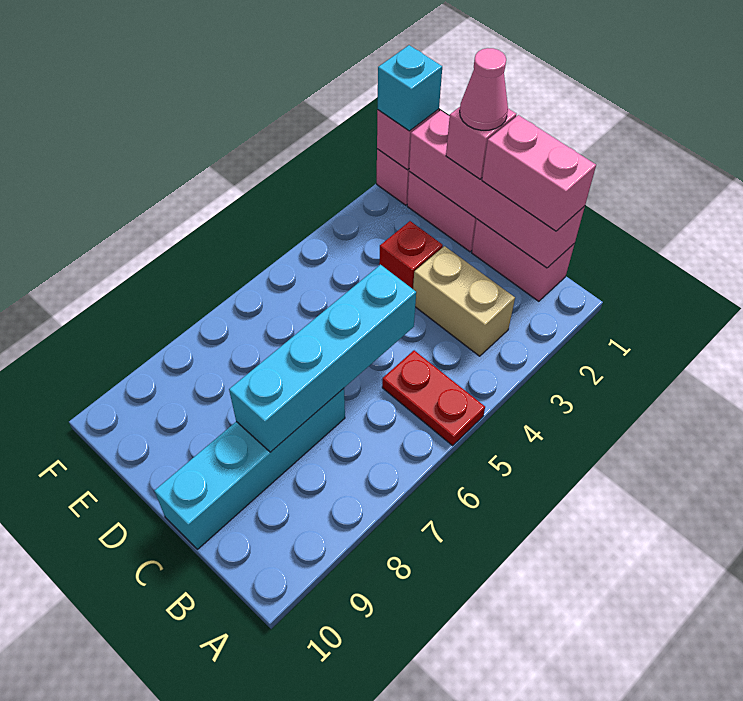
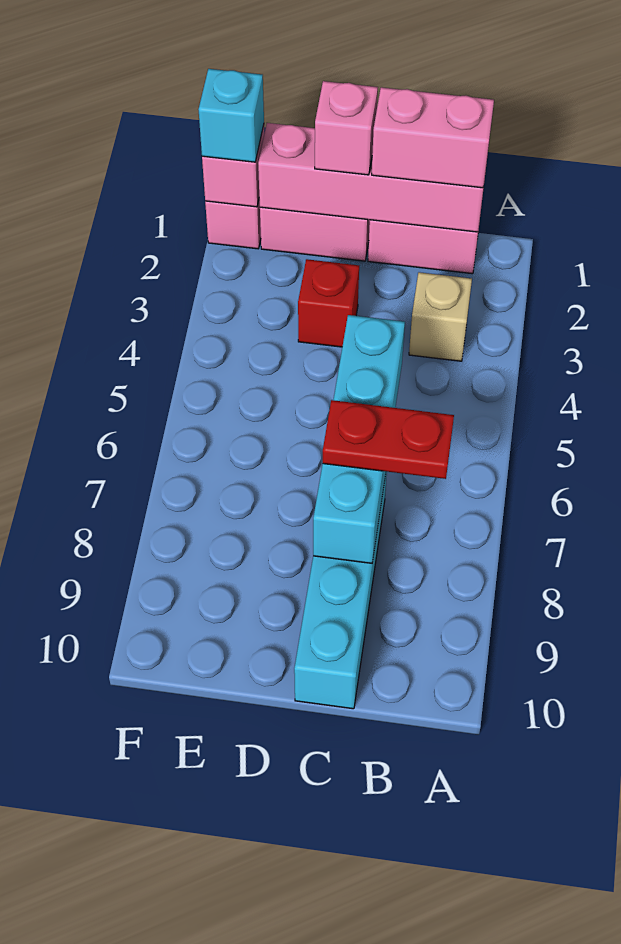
red plate A5:B5 level 1 -> red plate B7:C7 level 3
tan brick B3:C3 level 1 -> tan brick B3 level 1
pink cone D1 level 4 -> none

